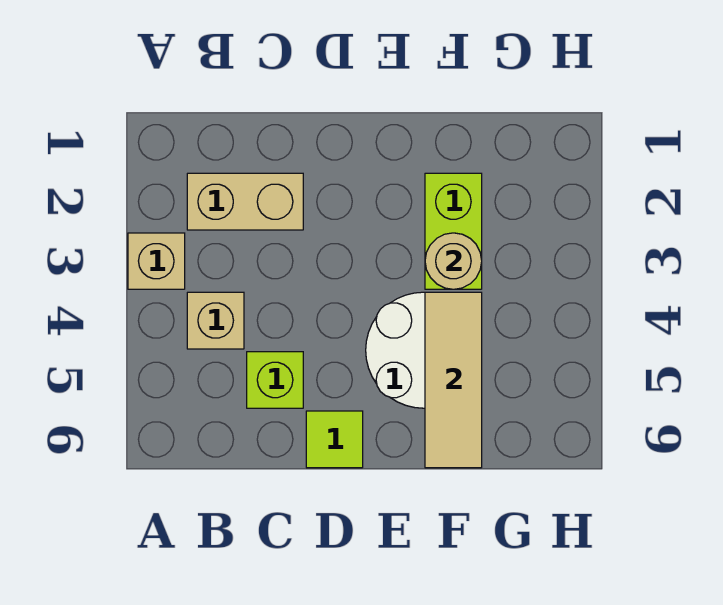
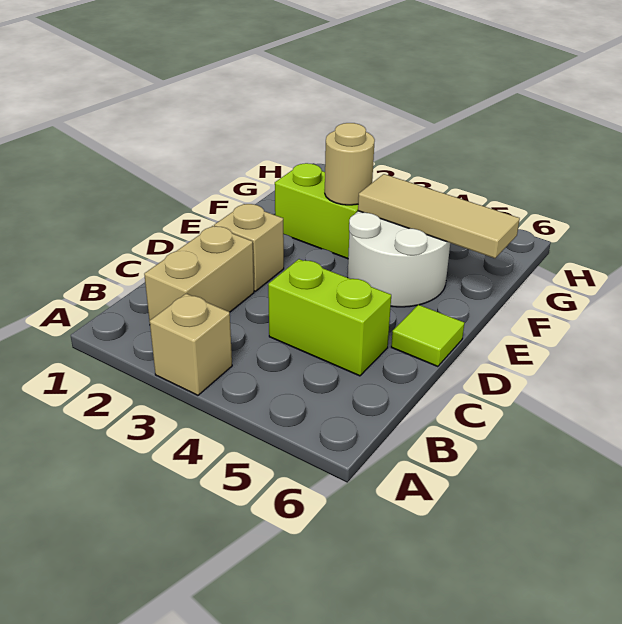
tan brick B4 level 1 -> tan brick D2 level 1
lime brick C5 level 1 -> lime brick C4:C5 level 1

